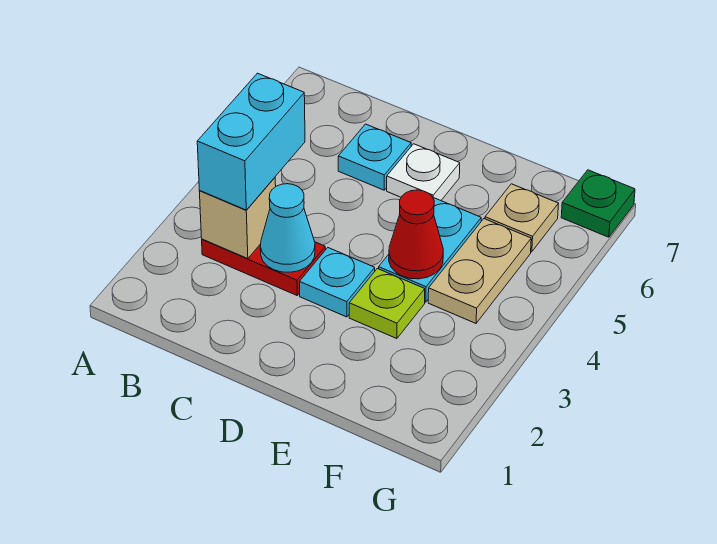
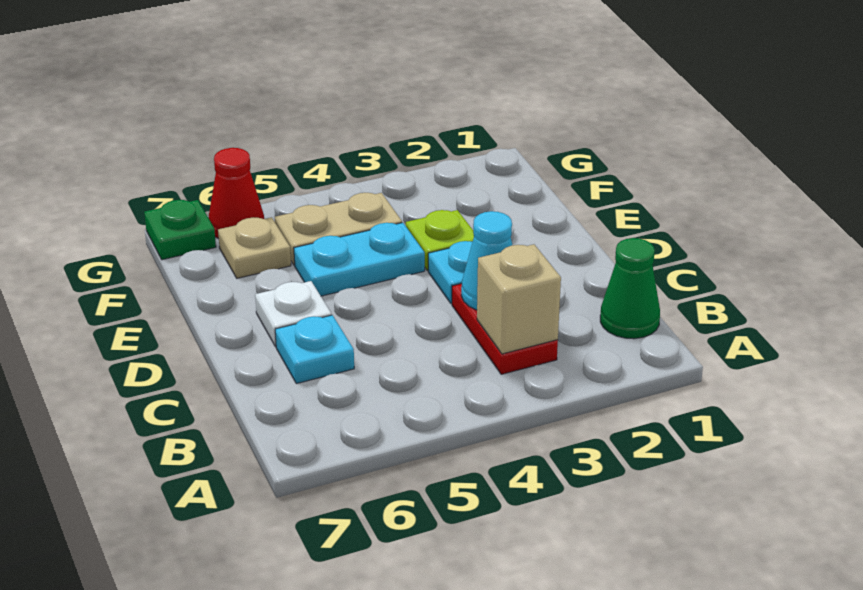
none -> green cone B1 level 1
cyan brick B3:B4 level 3 -> none
red cone E4 level 2 -> red cone G6 level 1

